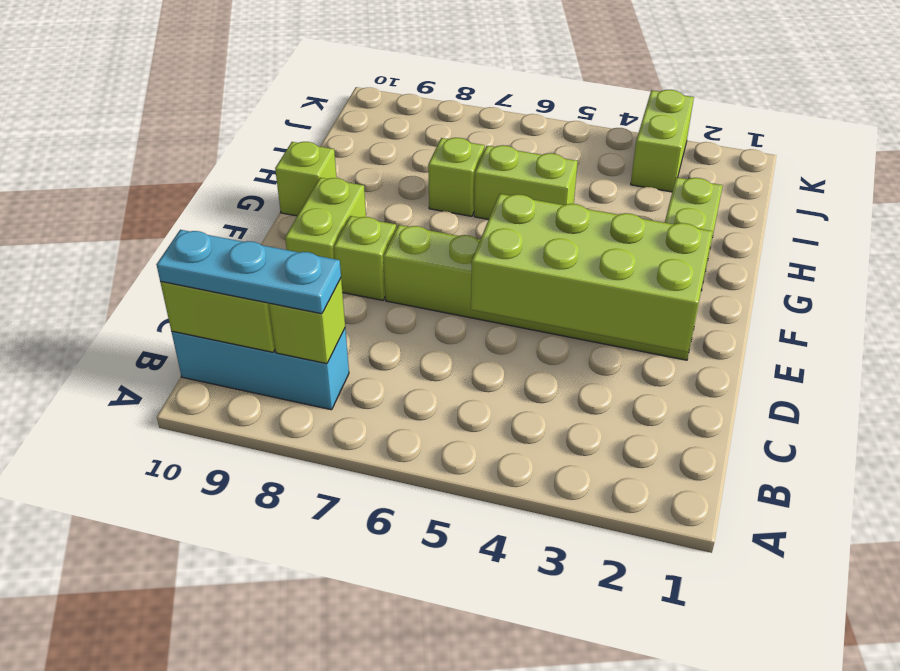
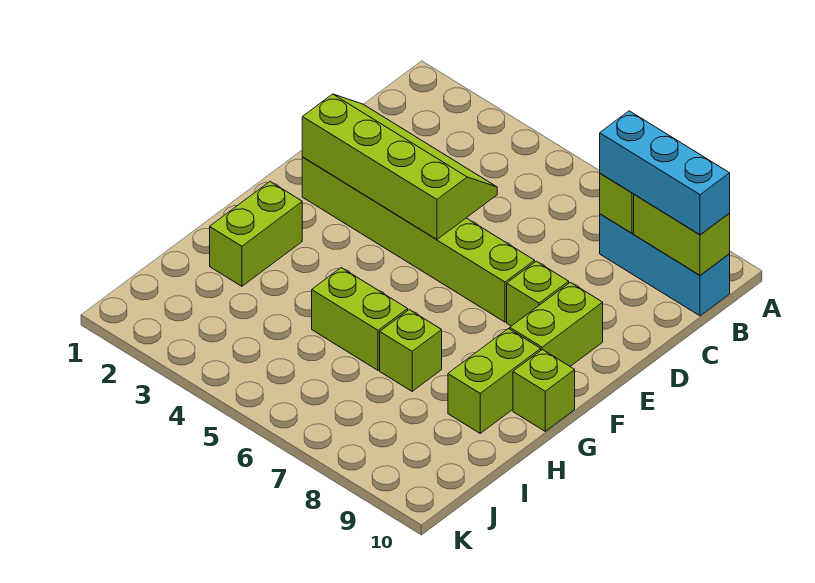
cyan plate B8:B10 level 3 -> cyan brick B8:B10 level 3
lime brick D2:E5 level 2 -> lime slope D2:E5 level 2 top E
lime brick J3:K3 level 1 -> lime brick G9:H9 level 1

